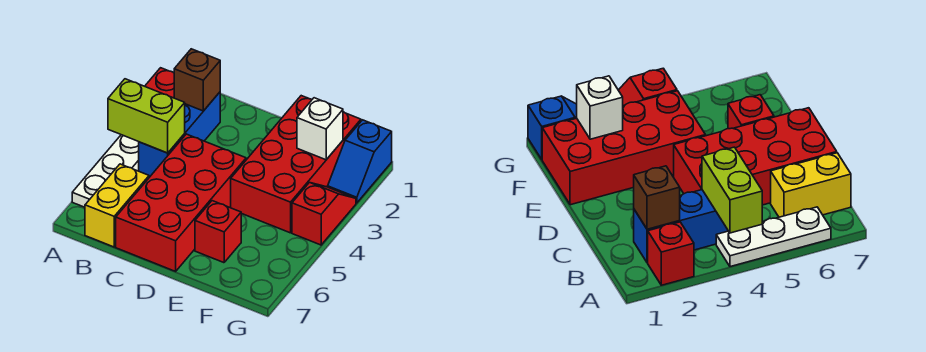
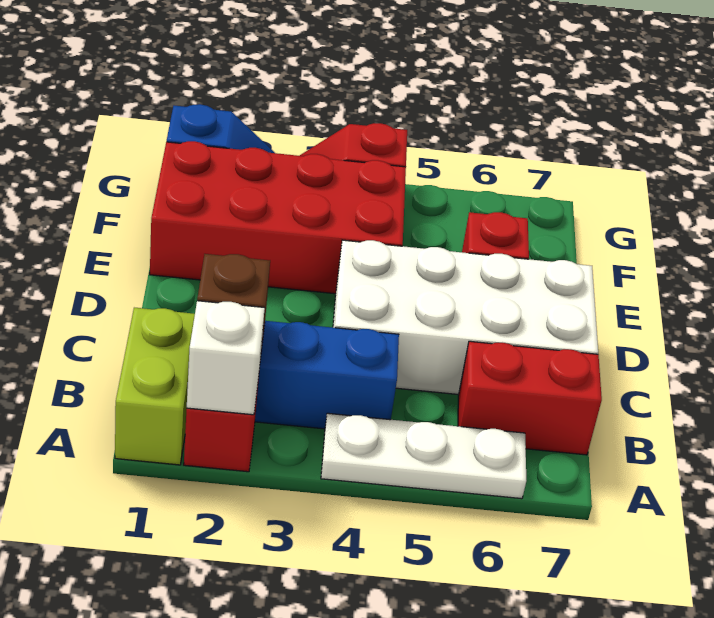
lime brick A4:B4 level 2 -> lime brick A1:B1 level 1
yellow brick B6:B7 level 1 -> red brick B6:B7 level 1
red brick C4:D7 level 1 -> white brick C4:D7 level 1
white brick F2 level 2 -> white brick A2 level 2

